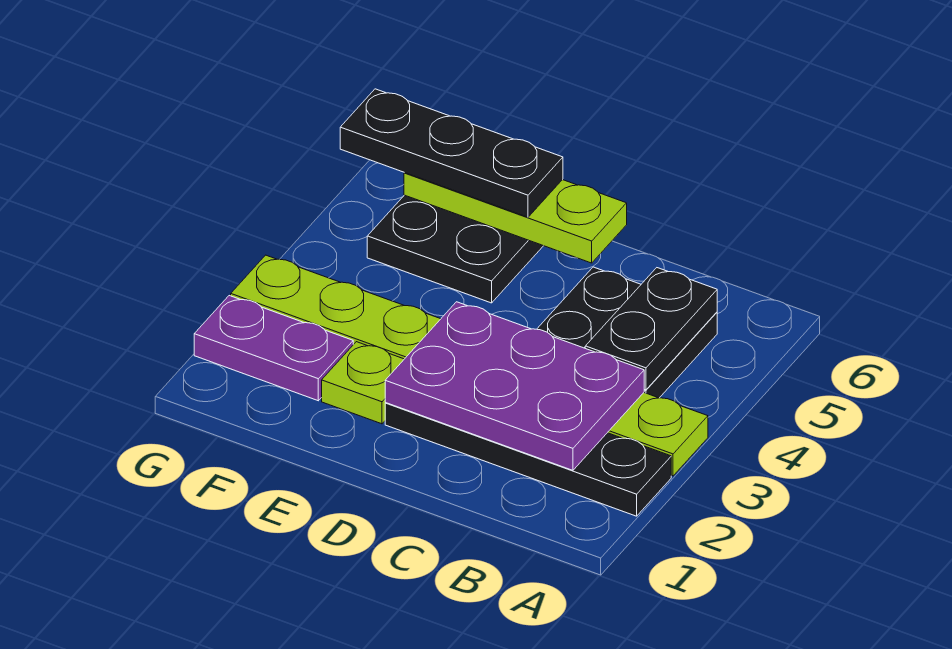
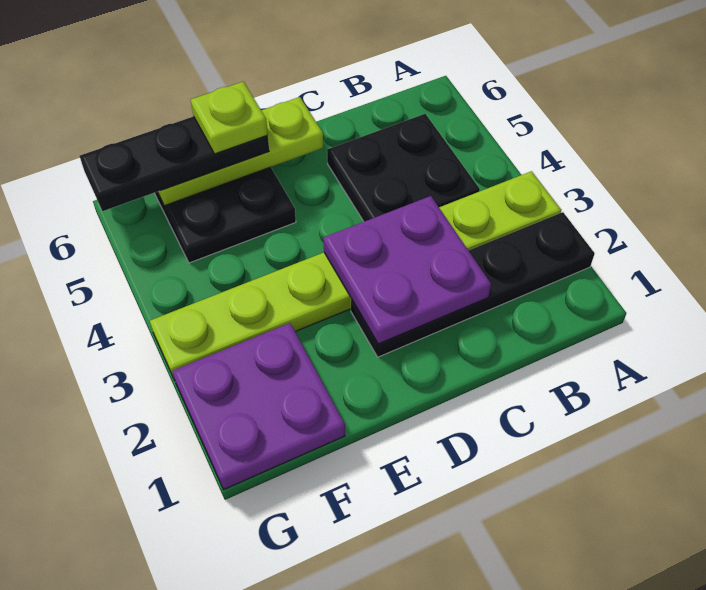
purple plate B2:D3 level 2 -> purple plate C2:D3 level 2
black plate B4:B5 level 2 -> none
lime plate E2 level 1 -> lime plate E6 level 4
purple plate F2:G2 level 1 -> purple plate F1:G2 level 1

